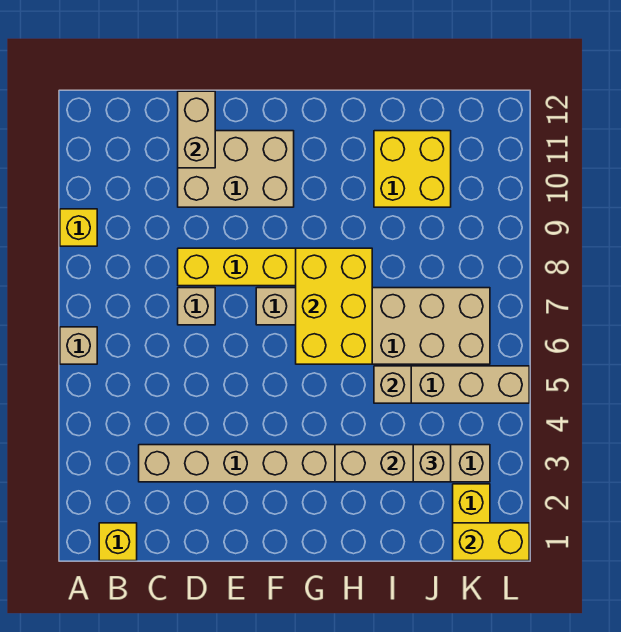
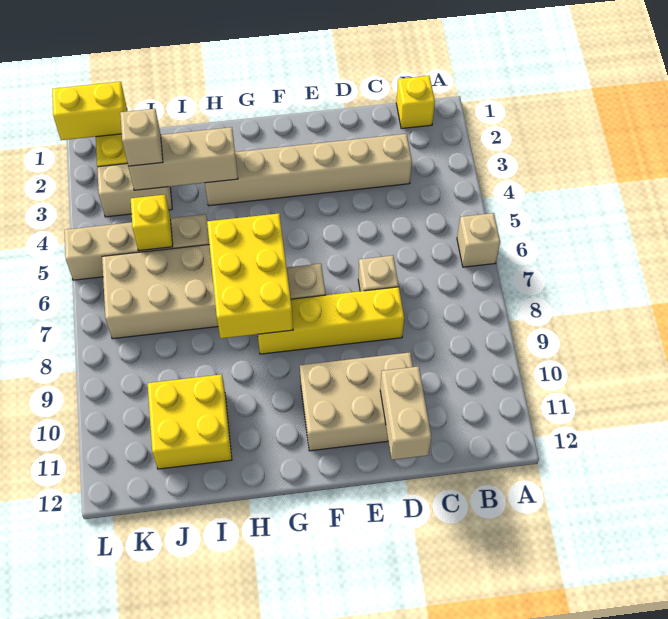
yellow brick A9 level 1 -> yellow brick J5 level 2
tan brick I5 level 2 -> none

